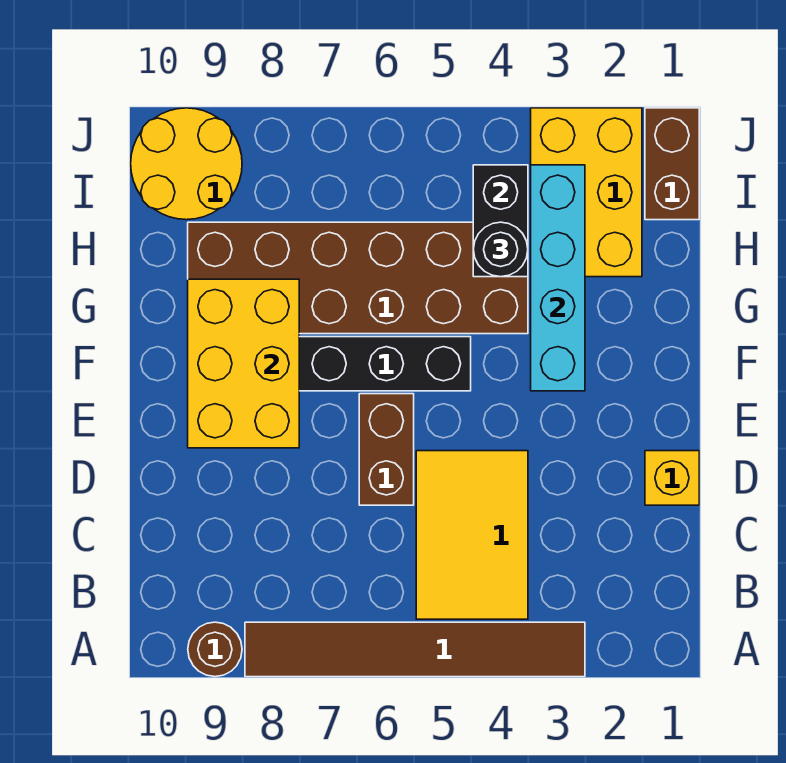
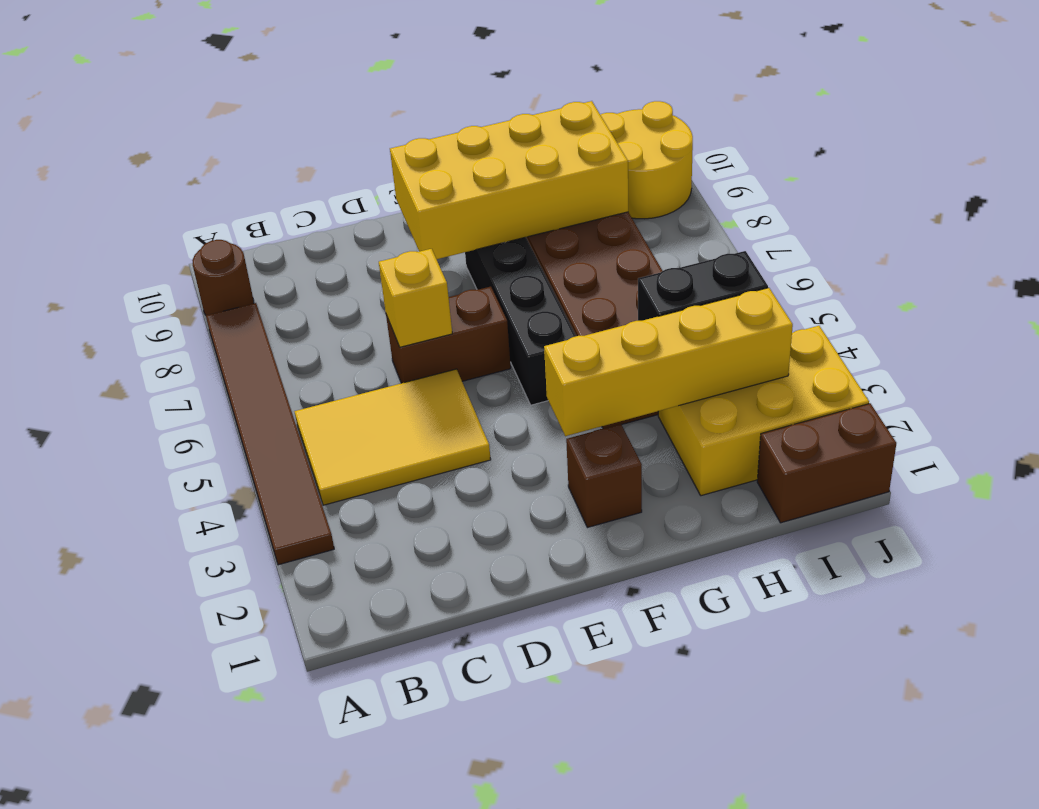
yellow brick D1 level 1 -> yellow brick D6 level 2
yellow brick E8:G9 level 2 -> yellow brick E8:H9 level 2
none -> brown brick F2 level 1
cyan brick F3:I3 level 2 -> yellow brick F3:I3 level 2
black round brick H4 level 3 -> none

